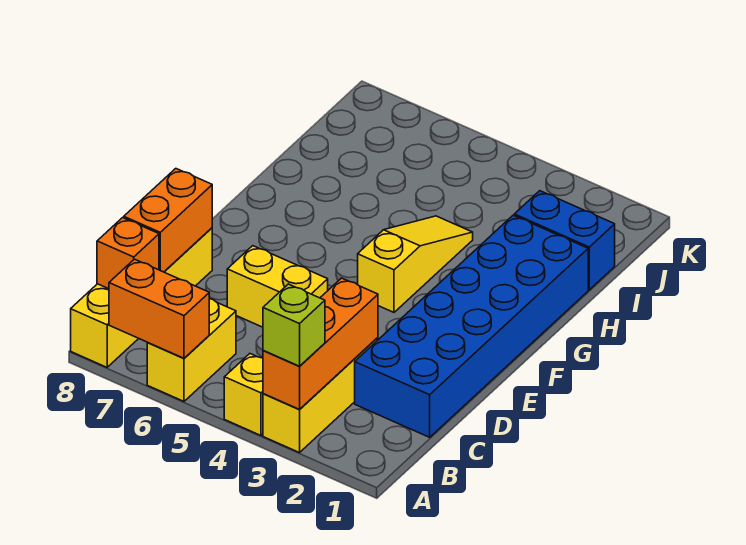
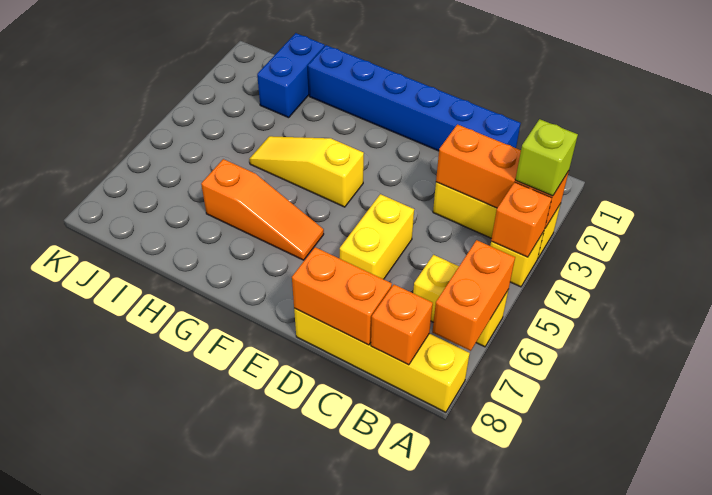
none -> orange brick A4 level 2
blue brick C1:H2 level 1 -> blue brick C1:H1 level 1
none -> orange slope F6:H6 level 1 top H

